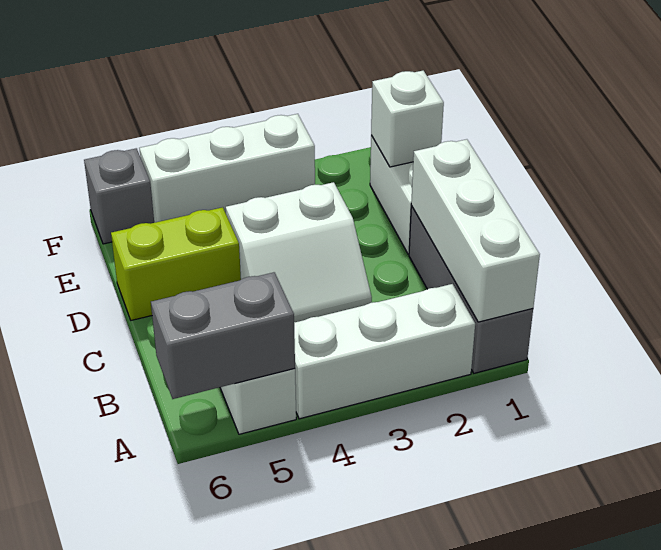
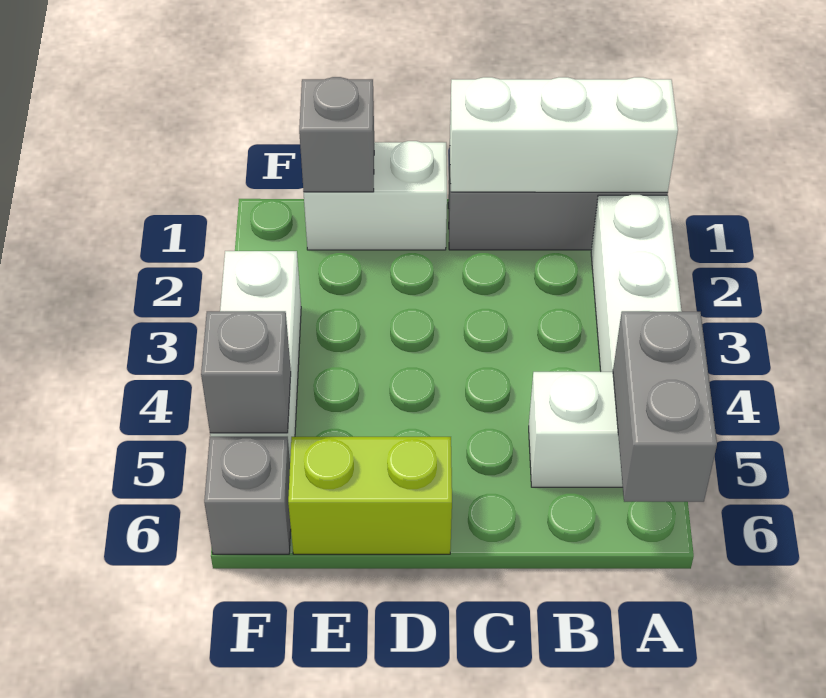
white slope C3:D4 level 1 top D -> none
lime brick D5:D6 level 1 -> lime brick D6:E6 level 1
white brick E1 level 2 -> grey brick E1 level 2
none -> grey brick F5 level 2

